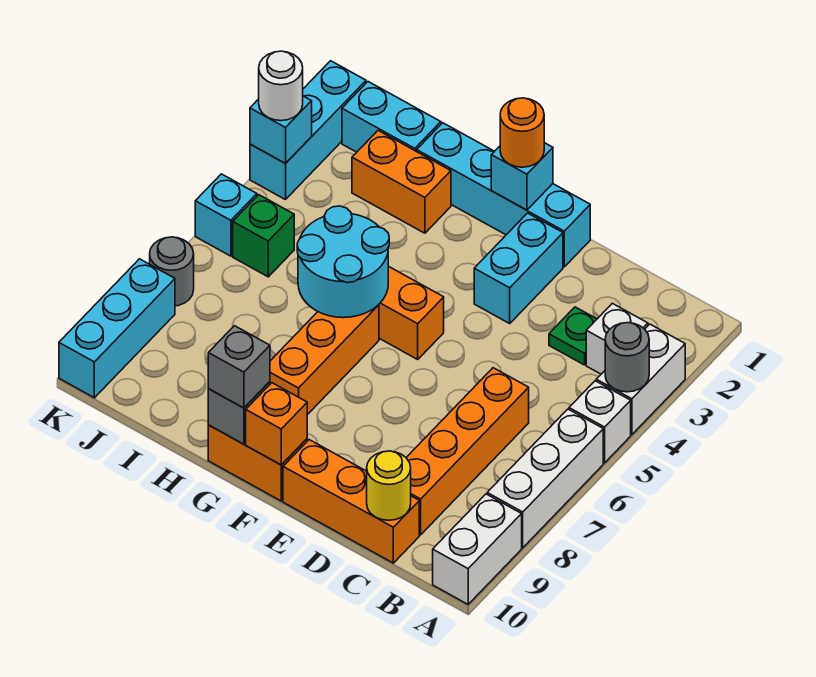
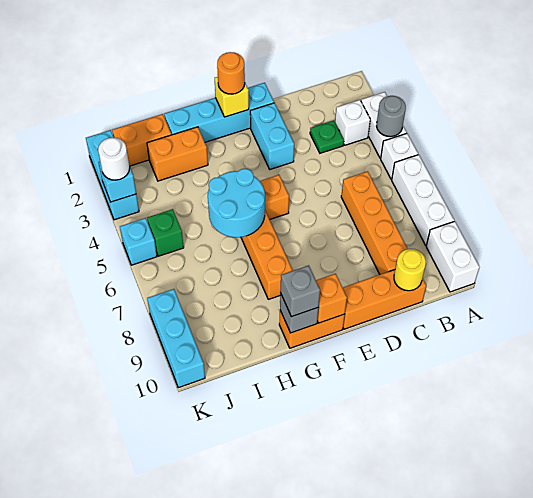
cyan brick F1 level 2 -> yellow brick F1 level 2
cyan brick I1:J1 level 1 -> orange brick I1:J1 level 1
grey round brick K7 level 1 -> none

